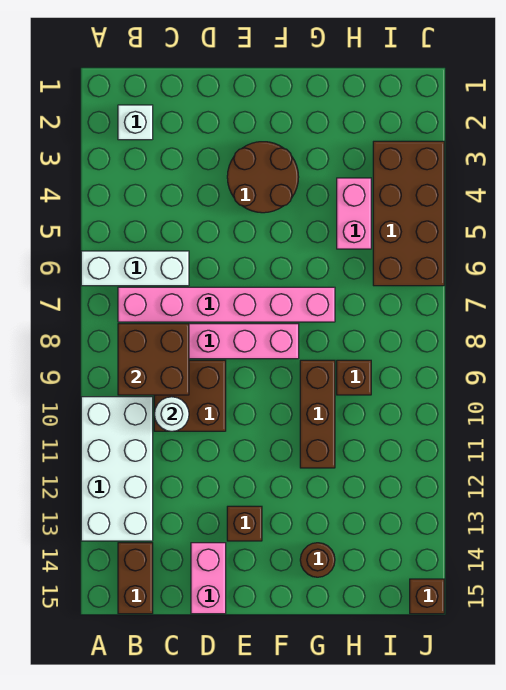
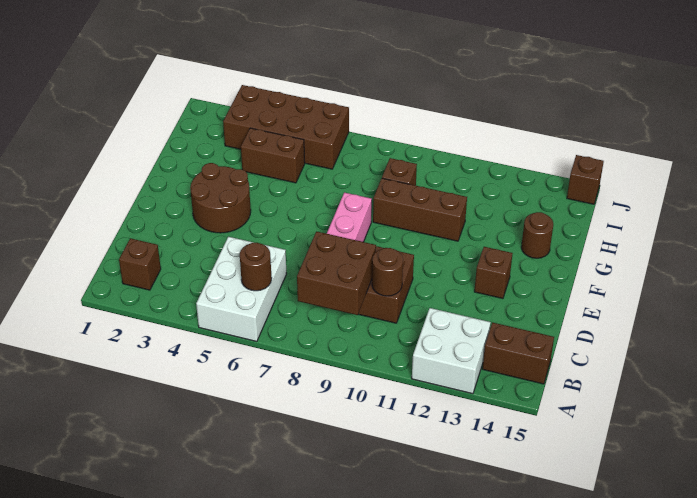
white brick A6:C6 level 1 -> white brick A5:C6 level 1
white brick A10:B13 level 1 -> white brick A12:B13 level 1
white brick B2 level 1 -> brown brick B2 level 1
none -> brown round brick B6 level 2
pink brick B7:G7 level 1 -> none
white round brick C10 level 2 -> brown round brick C10 level 2
pink brick D14:D15 level 1 -> none
pink brick H4:H5 level 1 -> brown brick H4:H5 level 1

